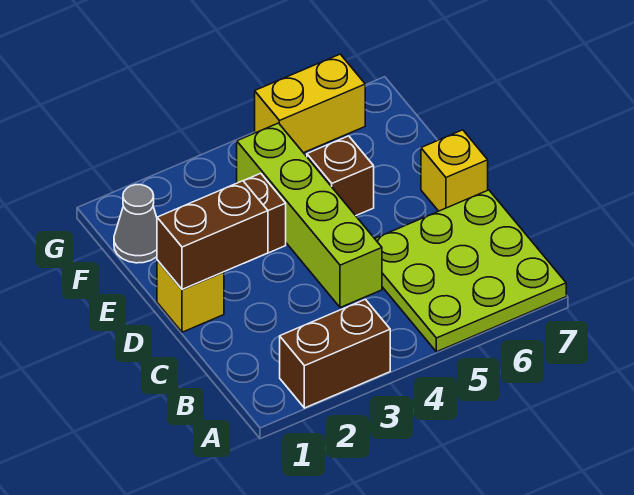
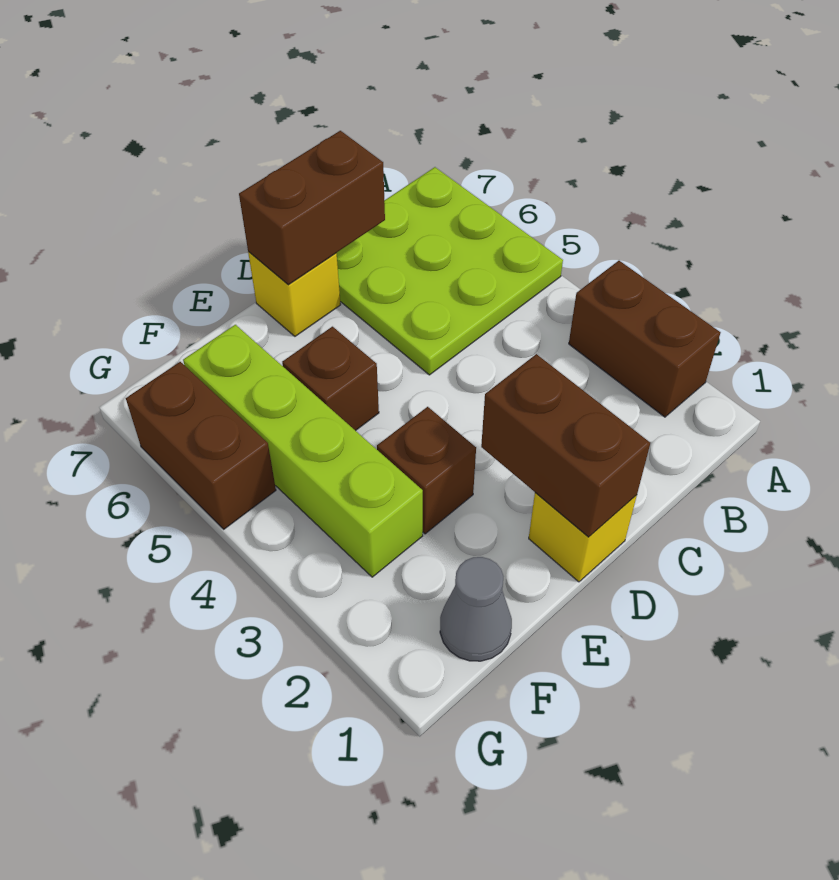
lime brick C4:F4 level 1 -> lime brick F3:F6 level 1
none -> brown brick C7:D7 level 2
yellow brick G5:G6 level 1 -> brown brick G5:G6 level 1

